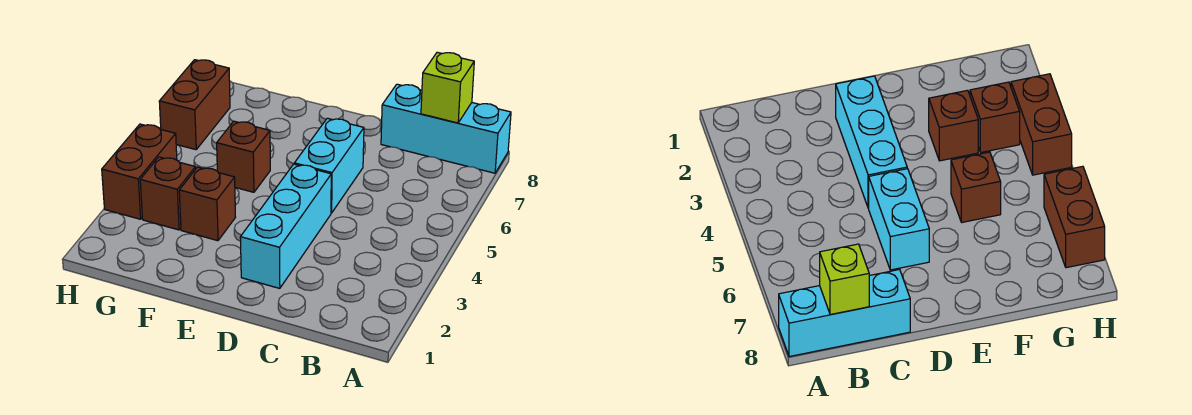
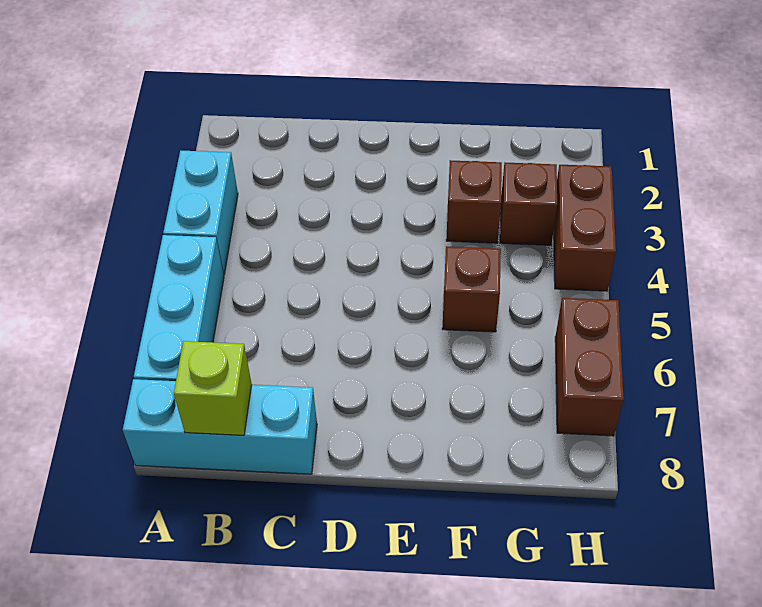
cyan brick D2:D4 level 1 -> cyan brick A5:A7 level 1
cyan brick D5:D6 level 1 -> cyan brick A3:A4 level 1

